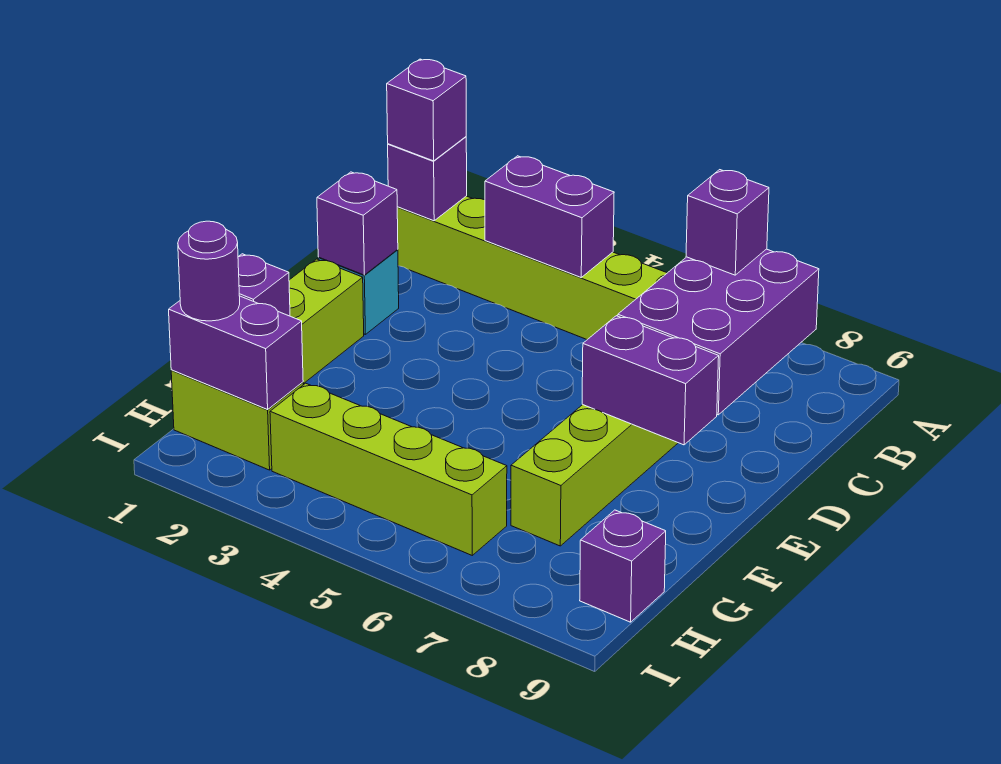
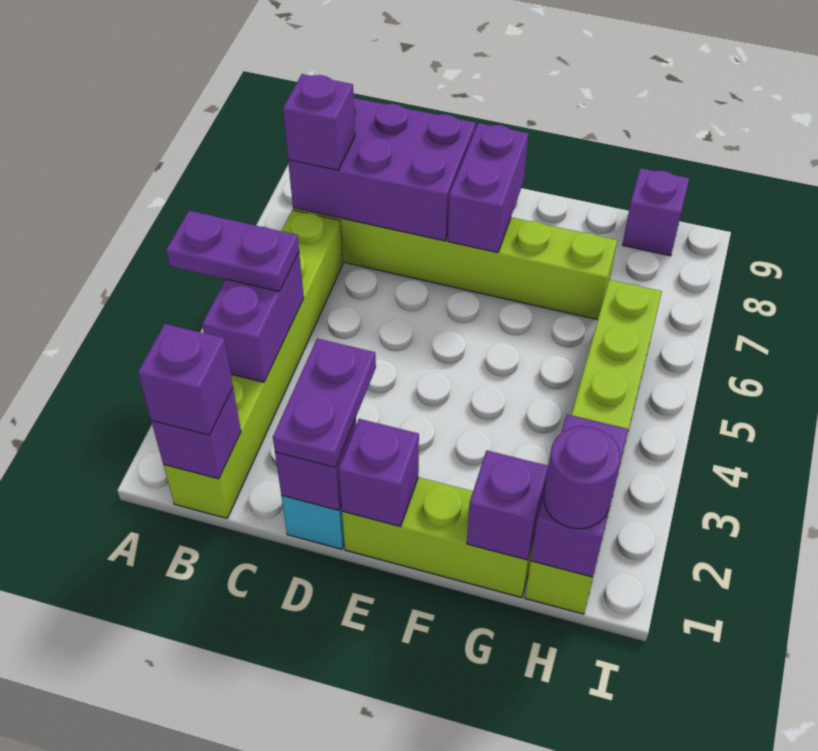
none -> purple plate A4:B4 level 3
none -> purple plate D1:D2 level 3
none -> purple brick E1 level 2

